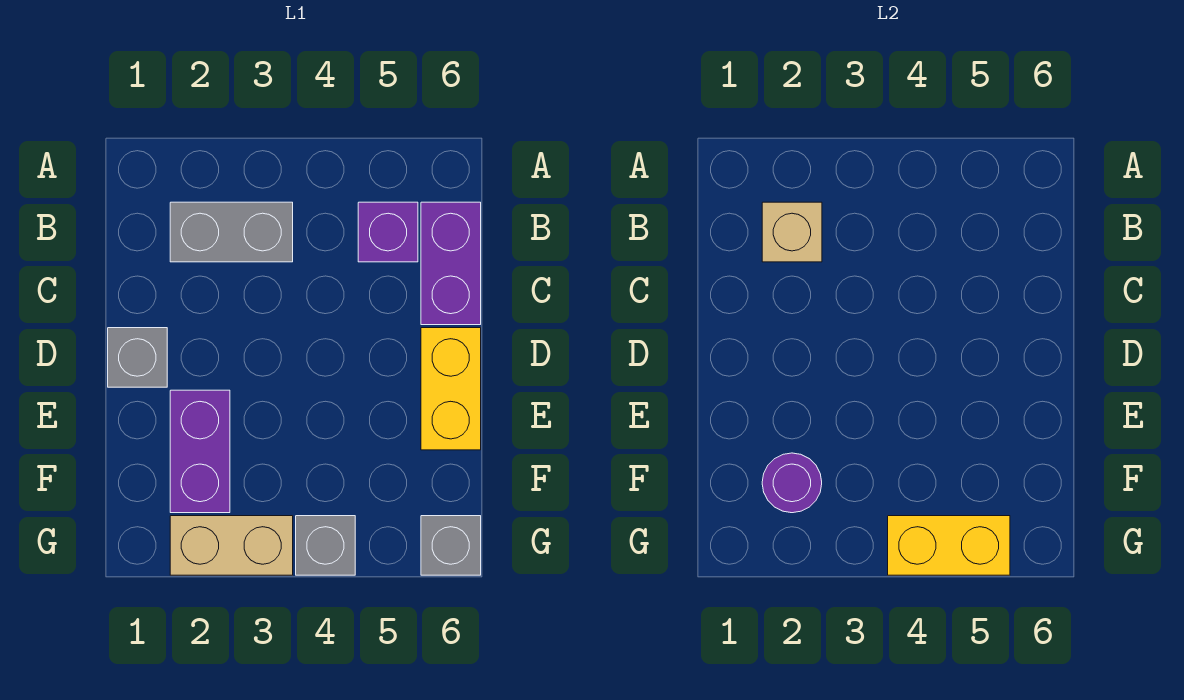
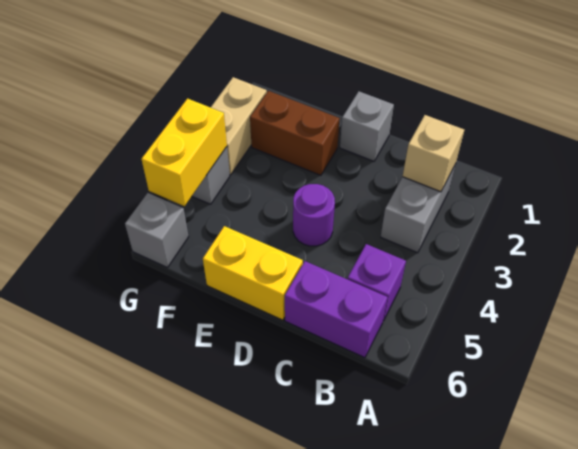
purple brick E2:F2 level 1 -> brown brick E2:F2 level 1
purple round brick F2 level 2 -> purple round brick D4 level 1

